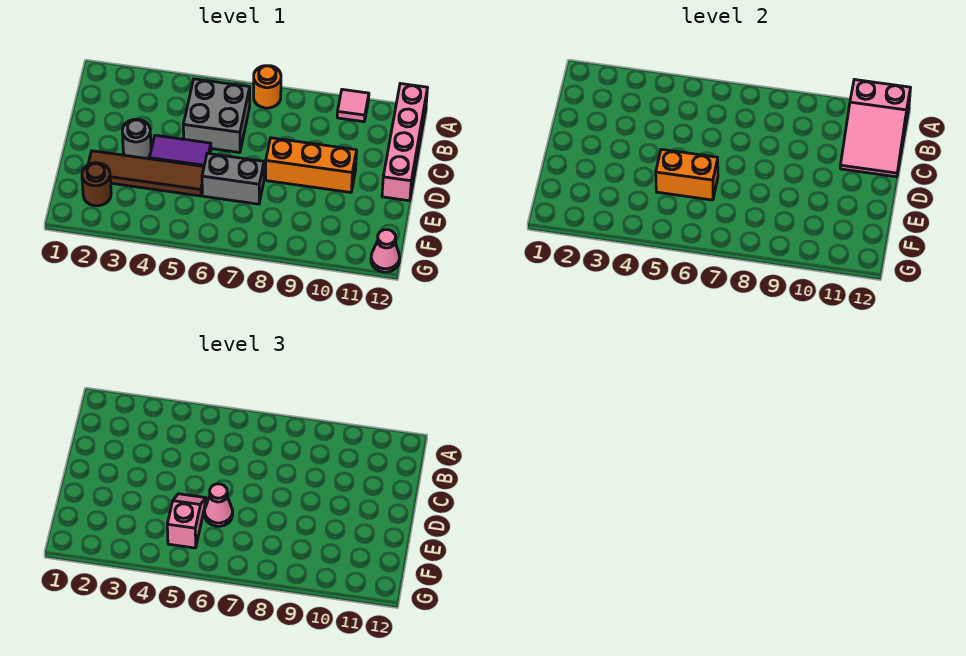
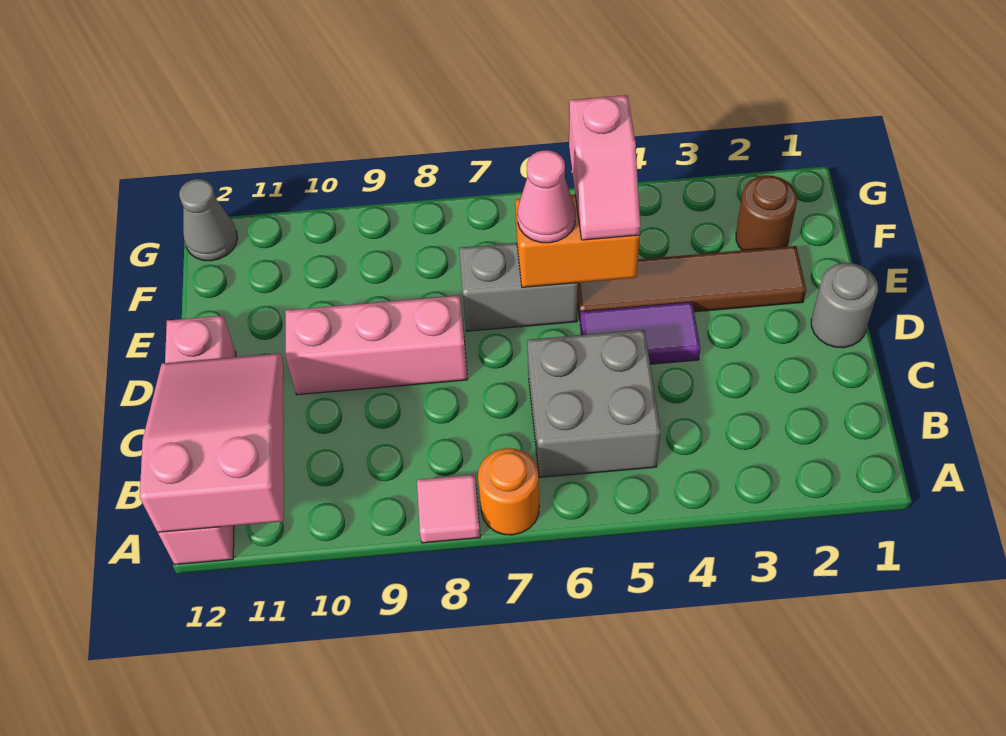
pink tile A10 level 1 -> pink tile A8 level 1
grey round brick D3 level 1 -> grey round brick D1 level 1
orange brick D8:D10 level 1 -> pink brick D8:D10 level 1
pink cone G12 level 1 -> grey cone G12 level 1

